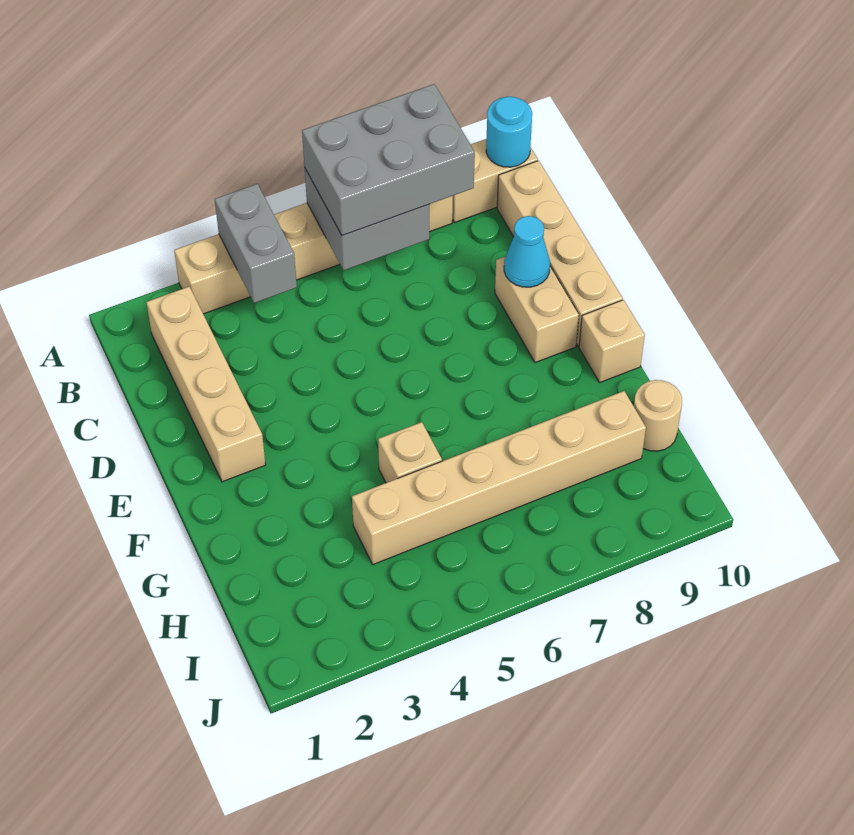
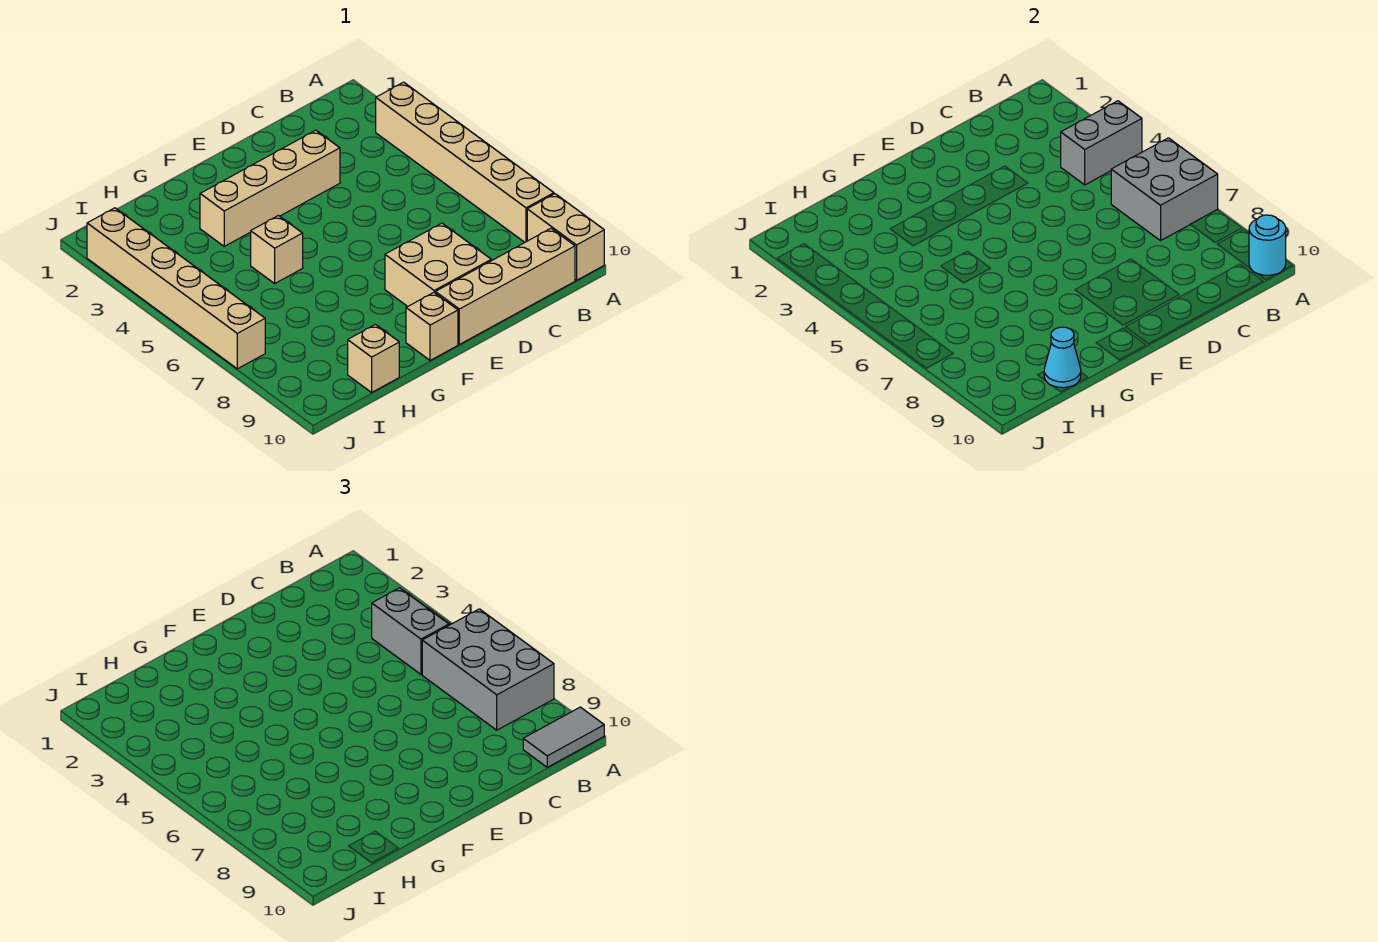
none -> grey tile A10:B10 level 3
tan brick B2:E2 level 1 -> tan brick D3:G3 level 1
none -> grey brick B4:B5 level 3
tan brick D9:E9 level 1 -> tan brick D8:E9 level 1
cyan cone D9 level 2 -> cyan cone H10 level 2
tan brick H4:H9 level 1 -> tan brick J2:J7 level 1
tan round brick H10 level 1 -> tan brick H10 level 1

